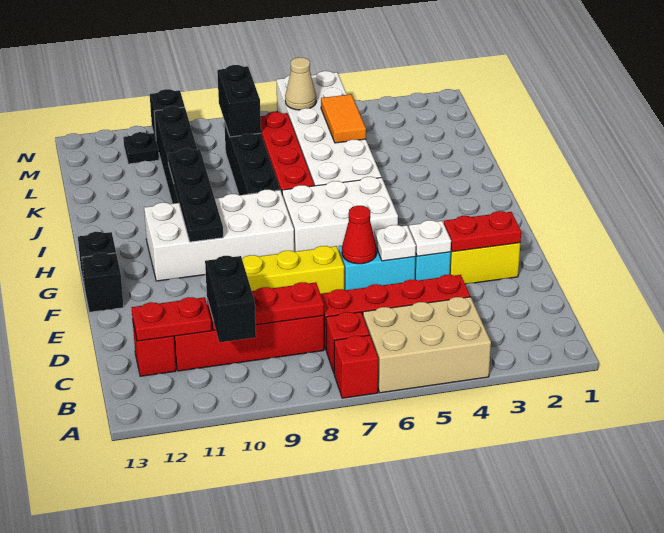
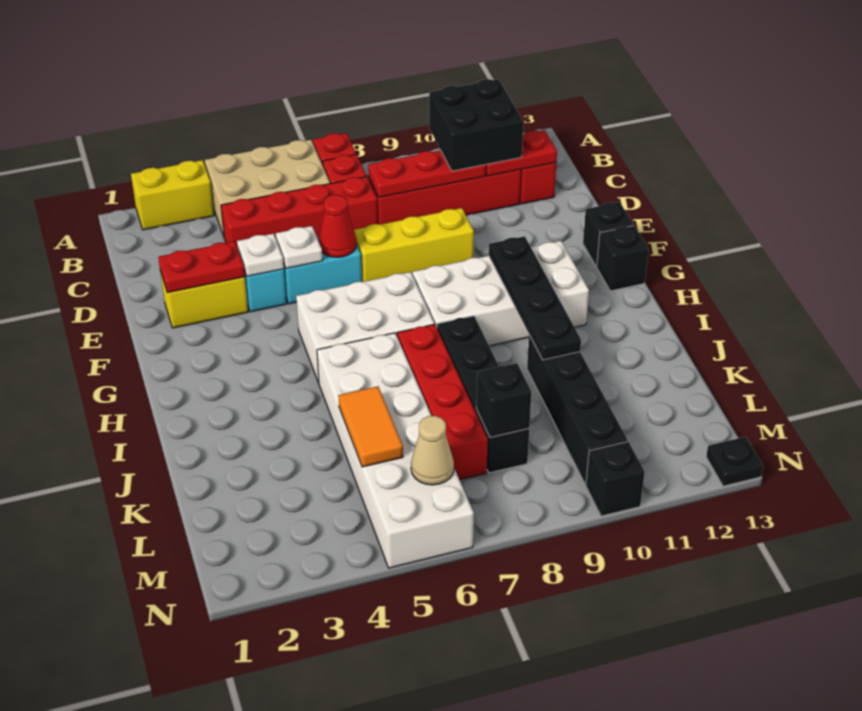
none -> yellow brick A2:A3 level 1
black brick B10:C10 level 3 -> black brick B10:C11 level 3
black brick L8:M8 level 2 -> black brick L8 level 2
black plate M11 level 1 -> black plate N13 level 1

